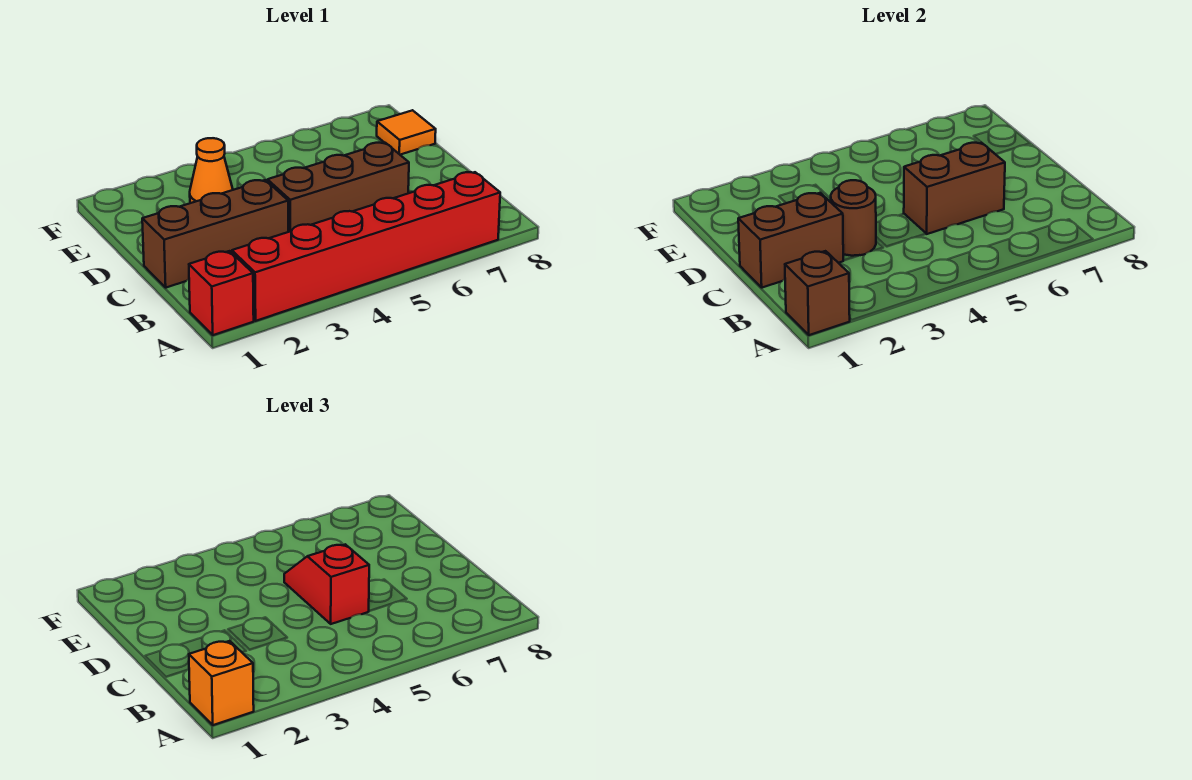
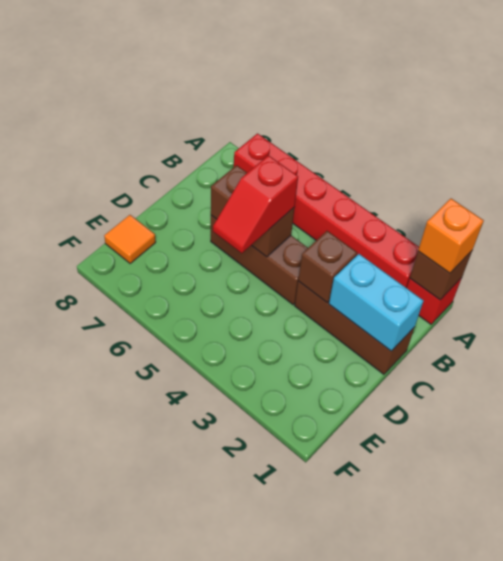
brown brick C1:C2 level 2 -> cyan brick C1:C2 level 2
brown round brick C3 level 2 -> brown brick C3 level 2
orange cone E3 level 1 -> none

